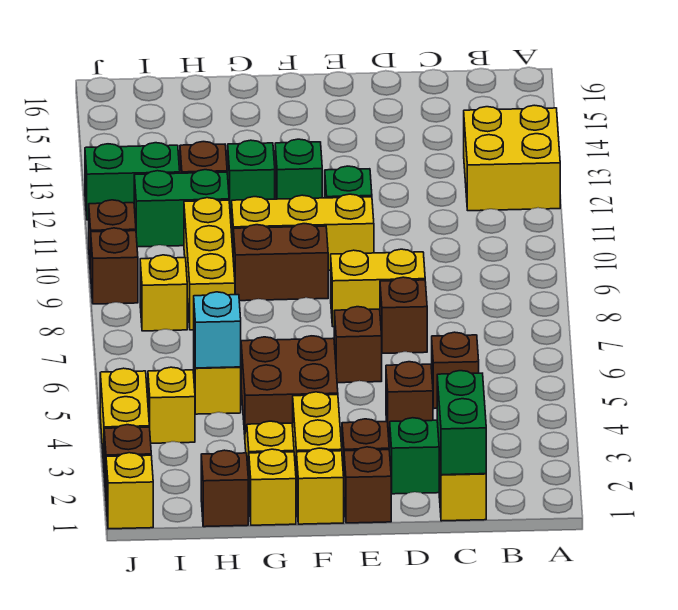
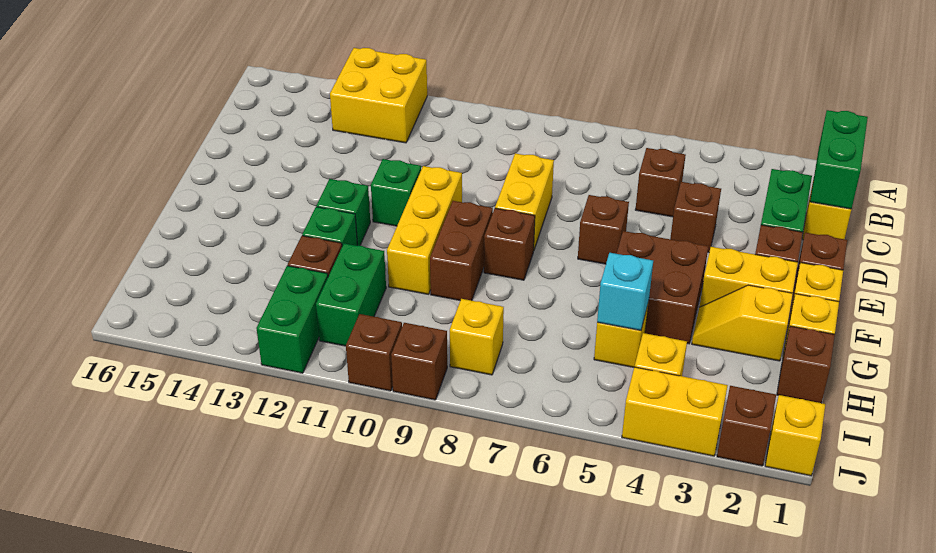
green brick C1:C2 level 2 -> green brick B1:C1 level 2
brown brick D7 level 1 -> brown brick F8 level 1
yellow brick H8:H10 level 1 -> none

